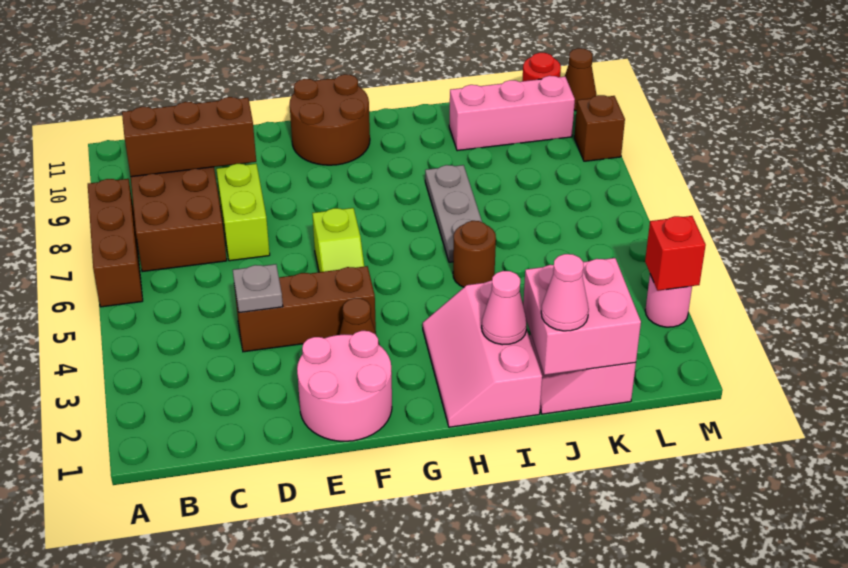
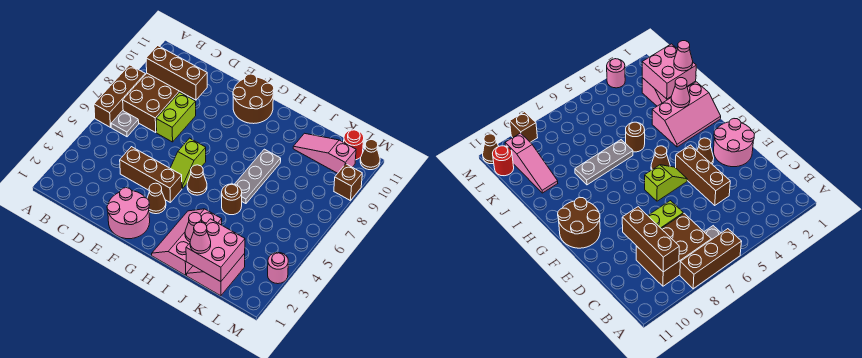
grey plate D4 level 2 -> grey plate B6 level 1
none -> brown cone G5 level 1
pink brick J10:L10 level 1 -> pink slope J10:L10 level 1 top L
red brick M3 level 2 -> none

